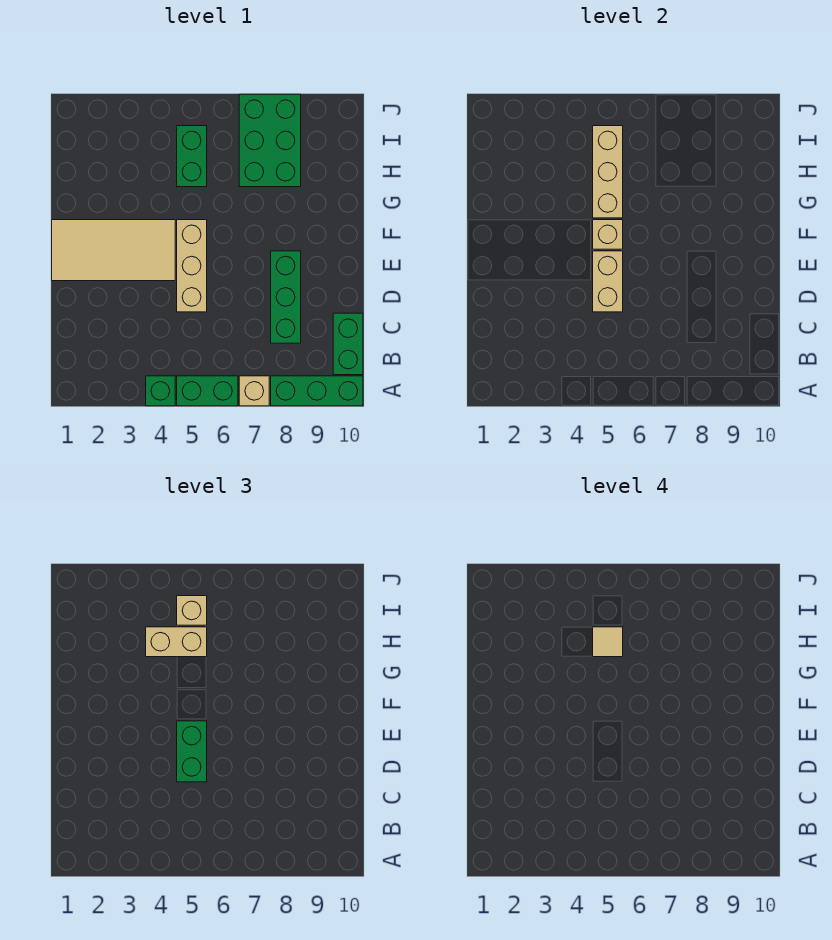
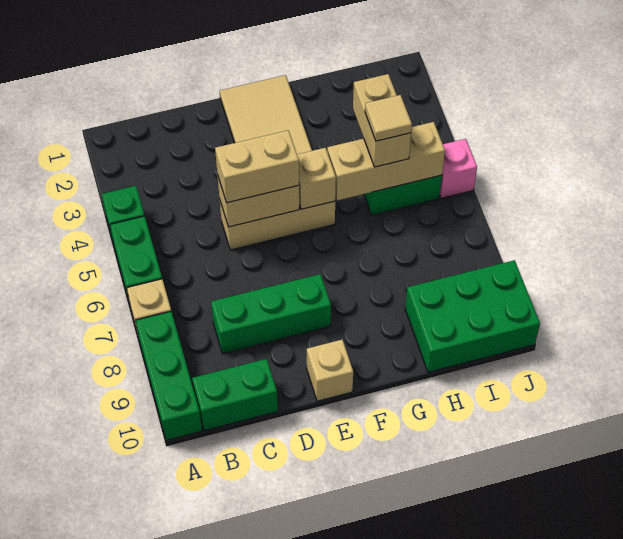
green brick D5:E5 level 3 -> tan brick D5:E5 level 3
green brick H7:J8 level 1 -> green brick H9:J10 level 1
tan brick I5 level 3 -> tan brick E10 level 1
none -> pink brick J5 level 1

